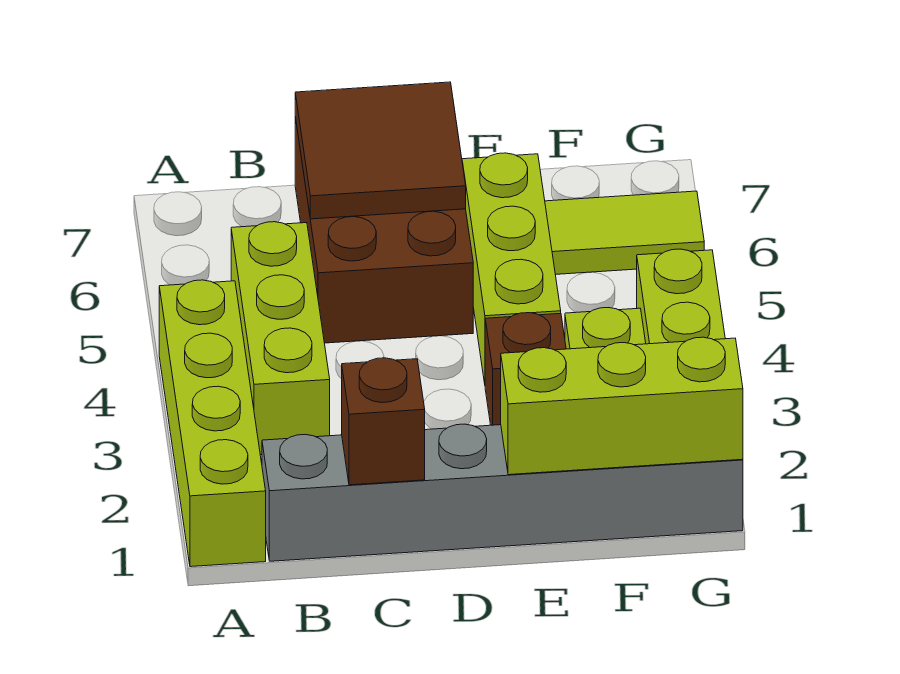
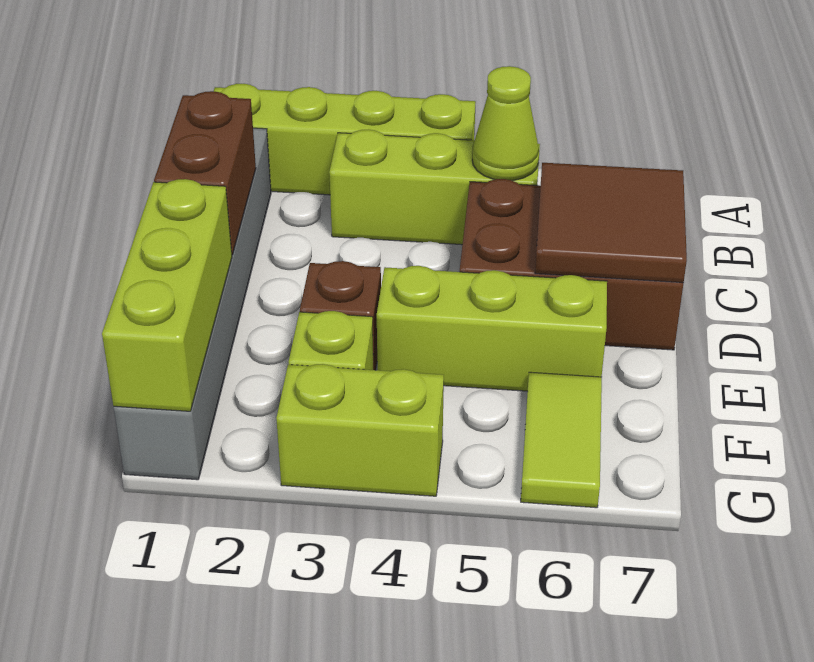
none -> lime cone B5 level 2
brown brick C1 level 2 -> brown brick C1:D1 level 2

